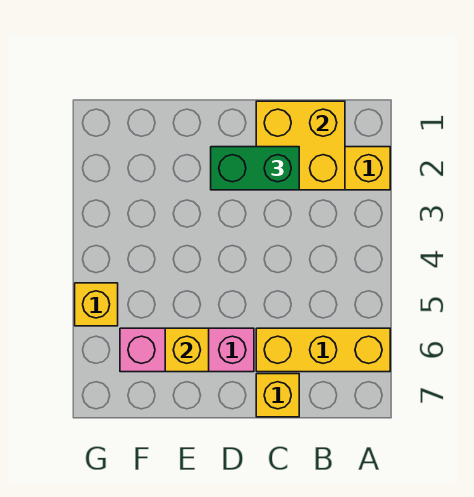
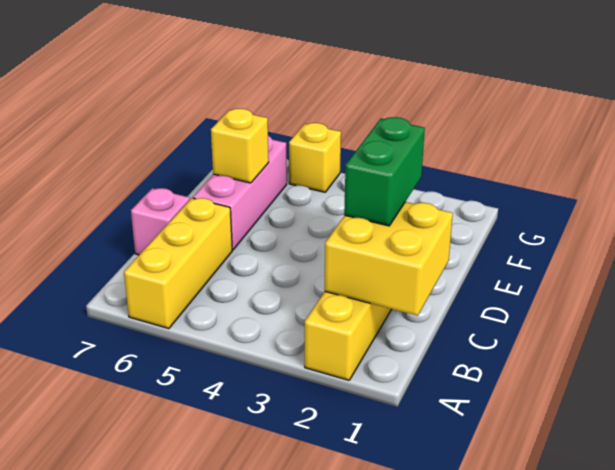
yellow brick C7 level 1 -> pink brick C7 level 1

